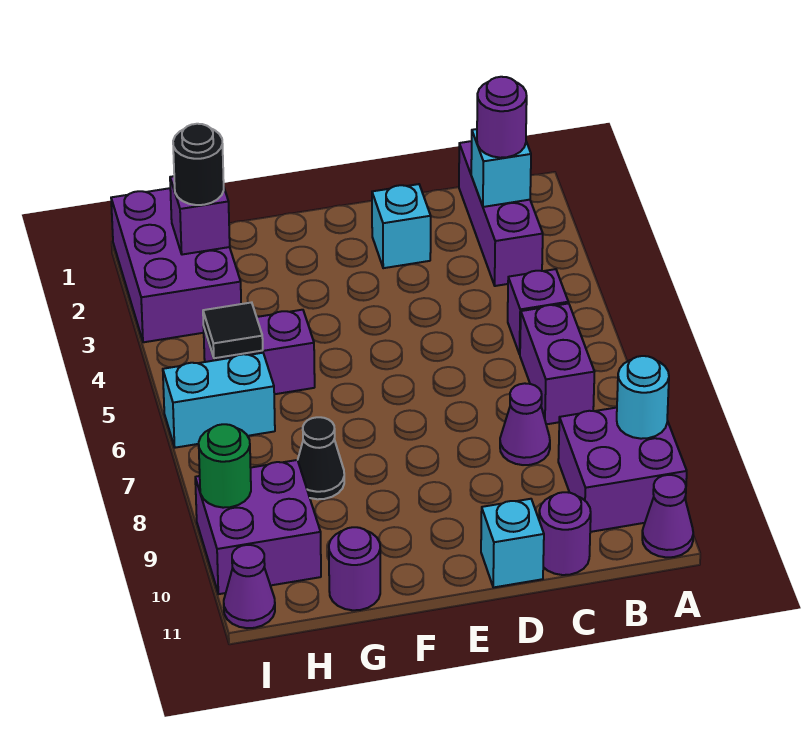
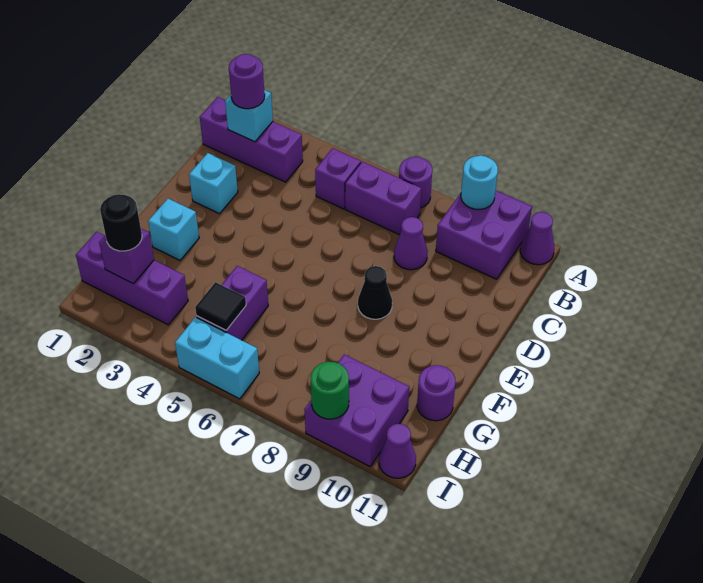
purple round brick C11 level 1 -> purple round brick A7 level 1
cyan brick D11 level 1 -> cyan brick F2 level 1
black cone G8 level 1 -> black cone E8 level 1
purple brick H1:I3 level 1 -> purple brick H1:H3 level 1
cyan brick H6:I6 level 1 -> cyan brick I5:I6 level 1

